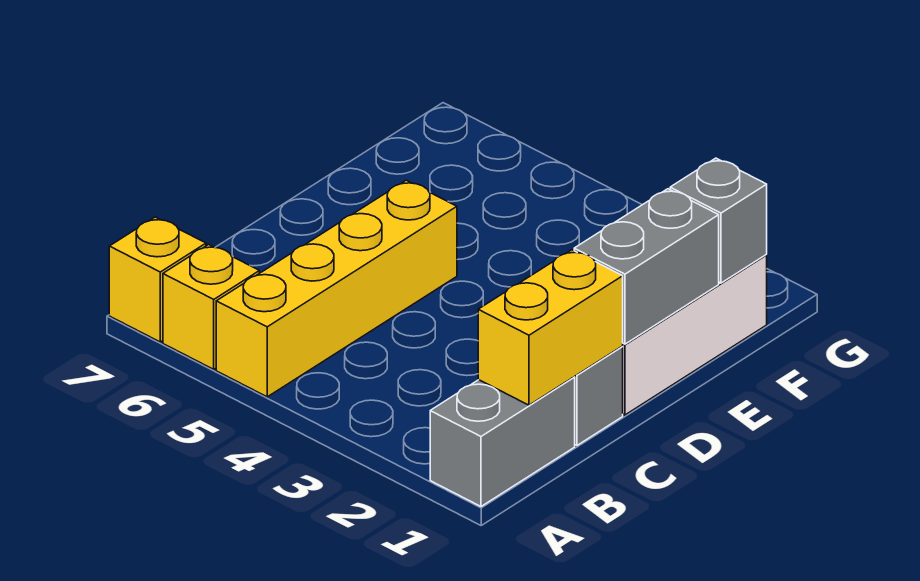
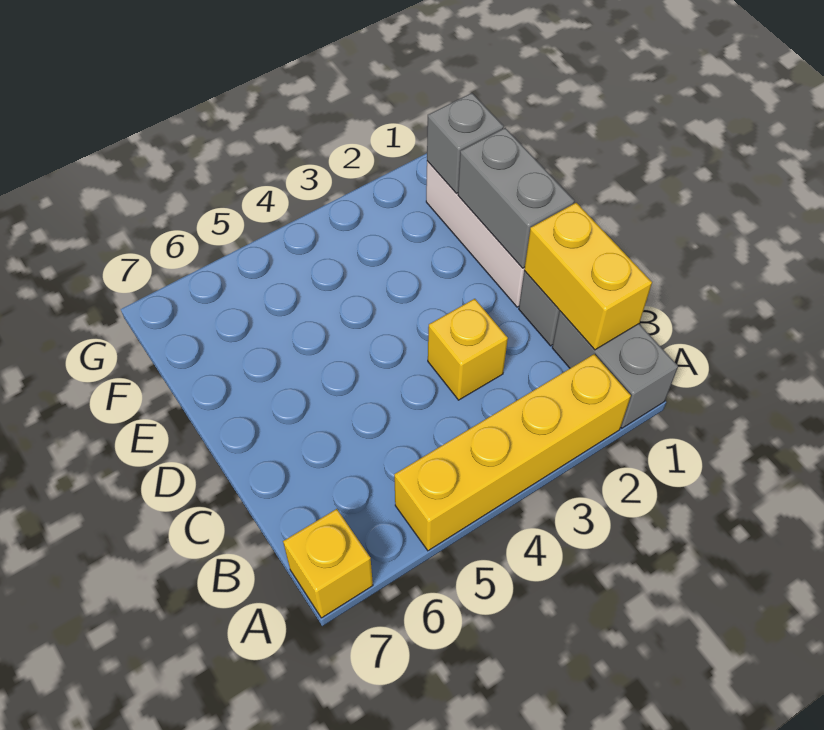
yellow brick A5:D5 level 1 -> yellow brick A2:A5 level 1
yellow brick A6 level 1 -> yellow brick C3 level 1

